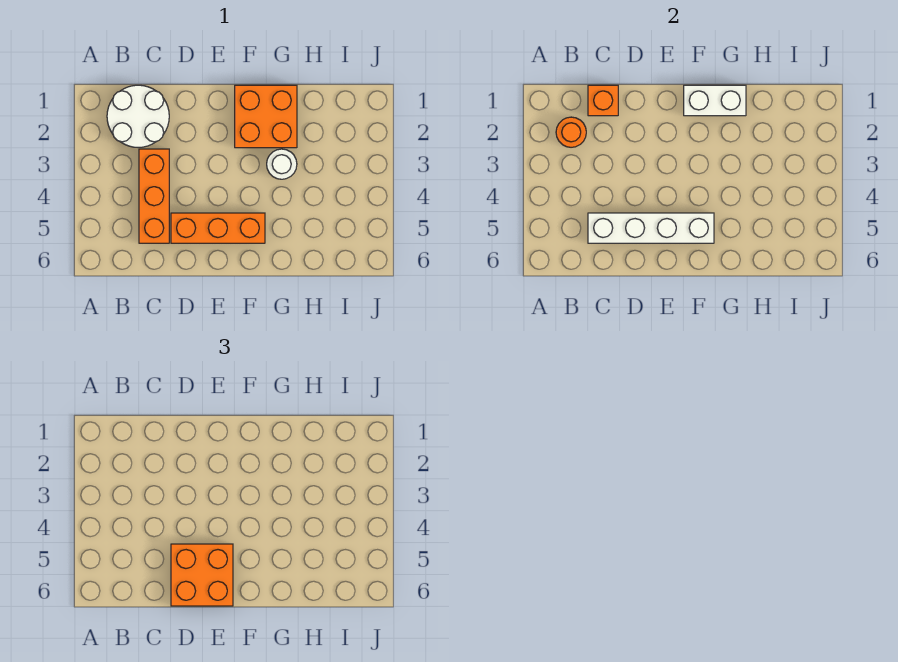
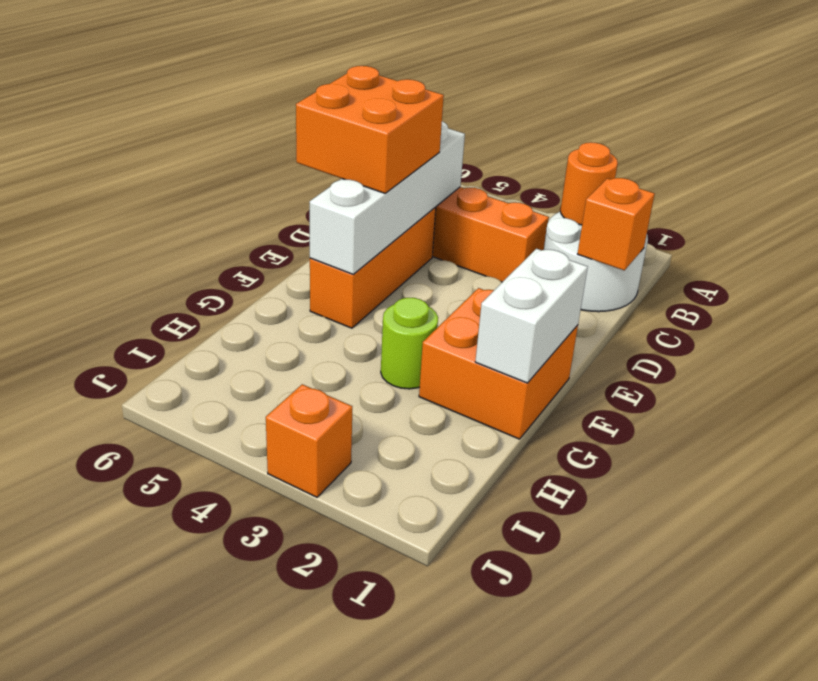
white round brick G3 level 1 -> lime round brick G3 level 1
none -> orange brick J3 level 1

